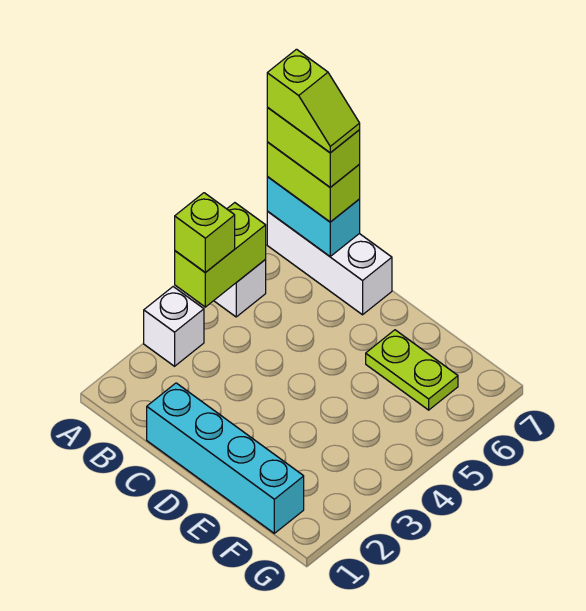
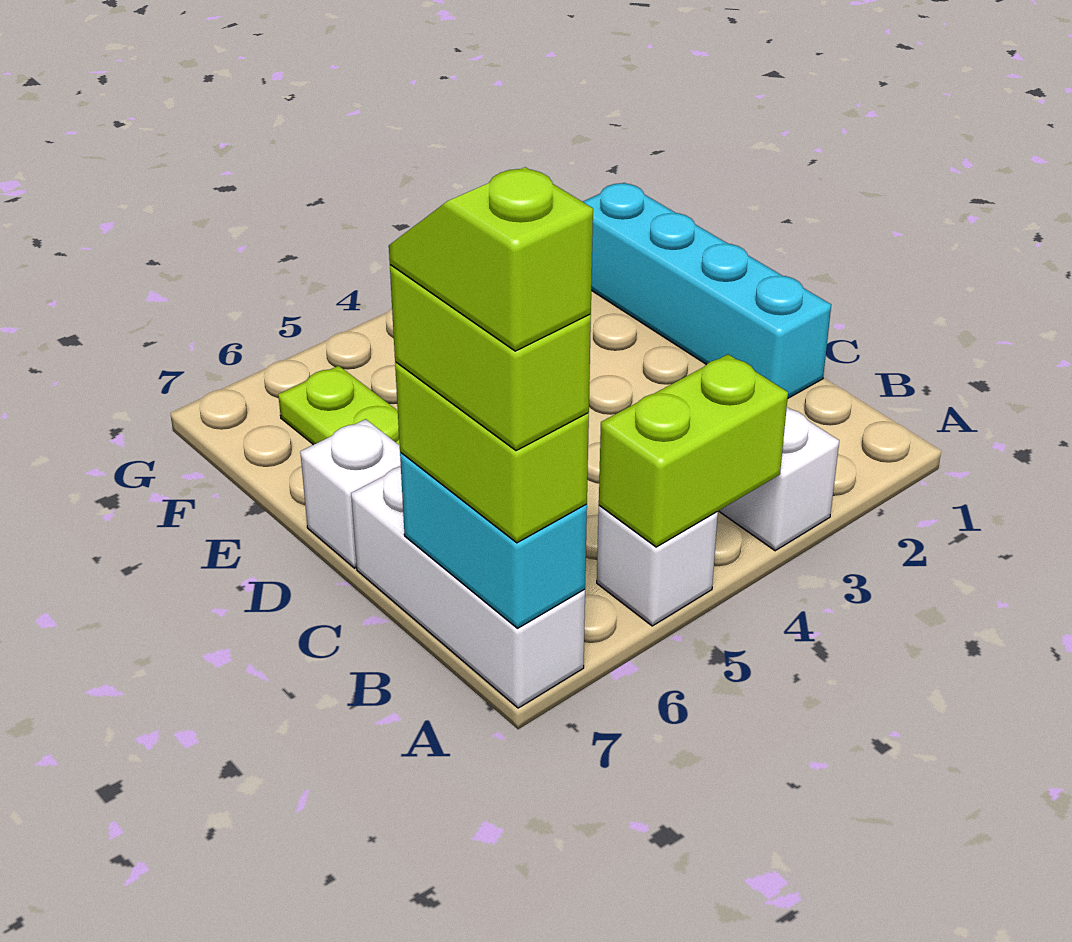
lime brick A4 level 3 -> none
none -> white brick D7 level 1

